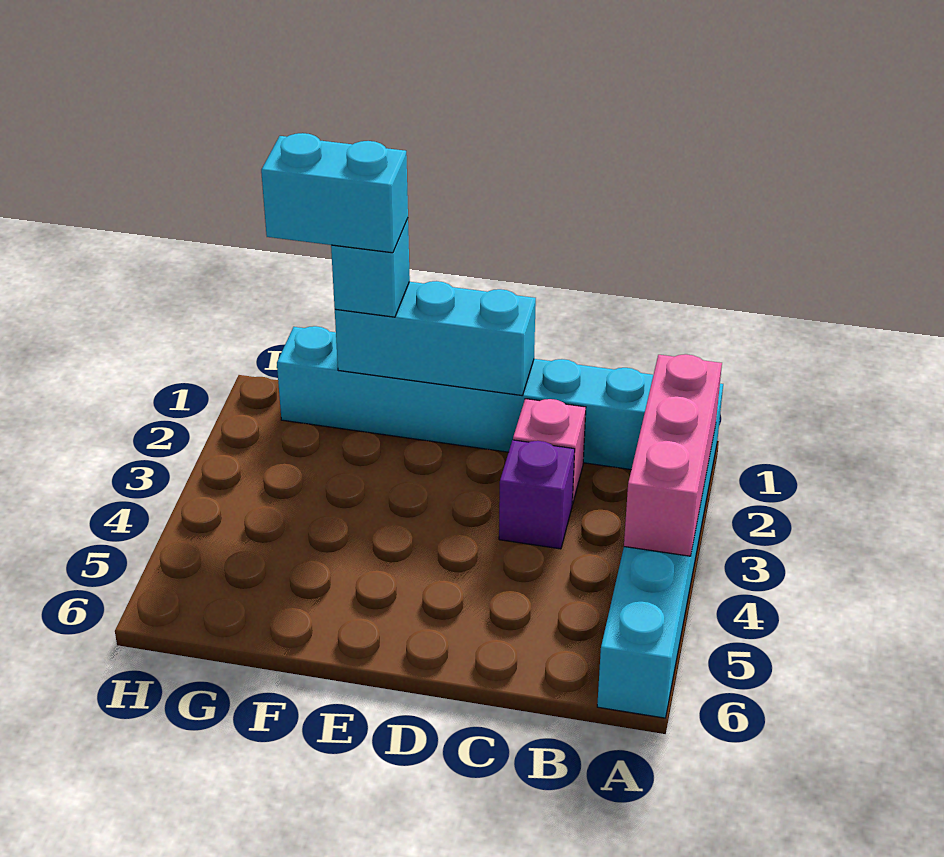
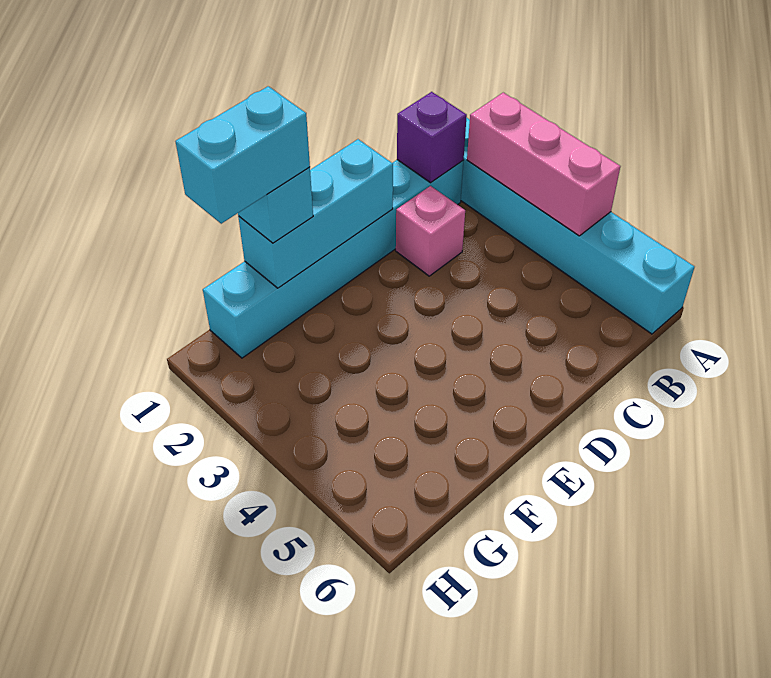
purple brick C3 level 1 -> purple brick B1 level 2

